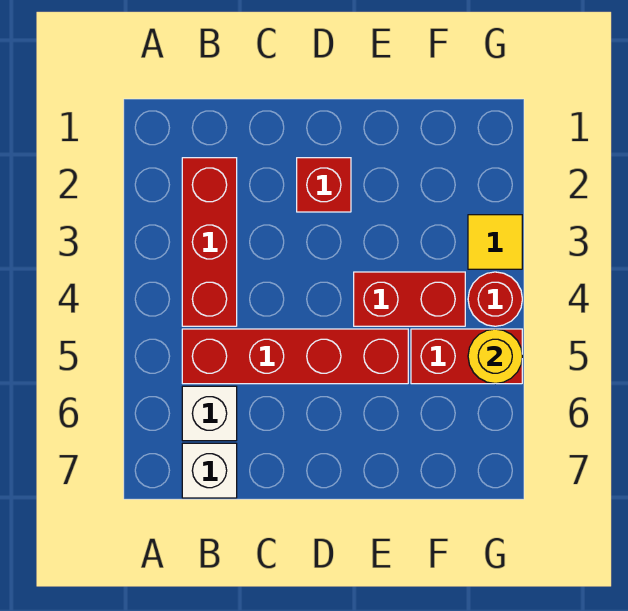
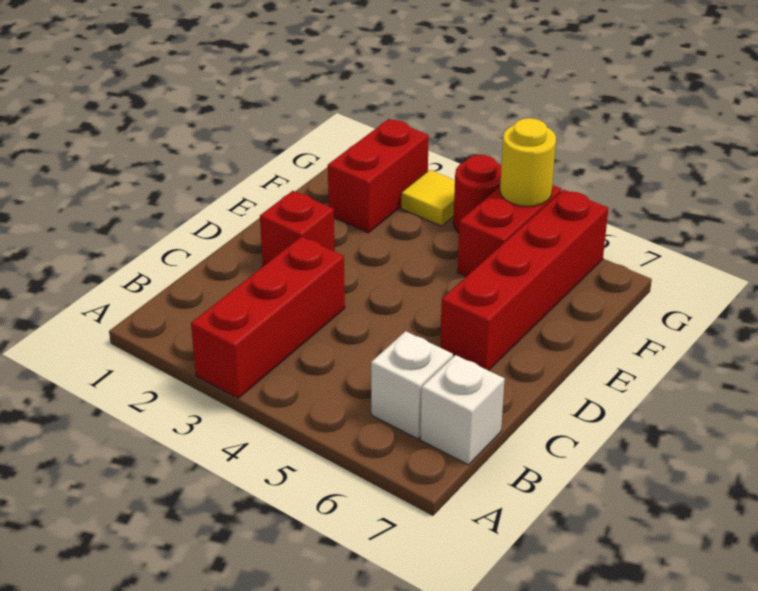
red brick B2:B4 level 1 -> red brick A3:C3 level 1
red brick B5:E5 level 1 -> red brick D6:G6 level 1
red brick E4:F4 level 1 -> red brick F2:G2 level 1

